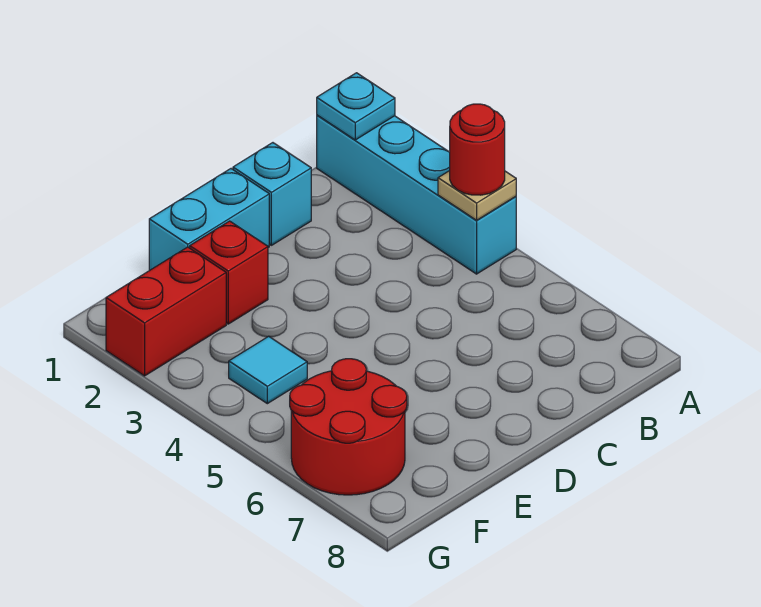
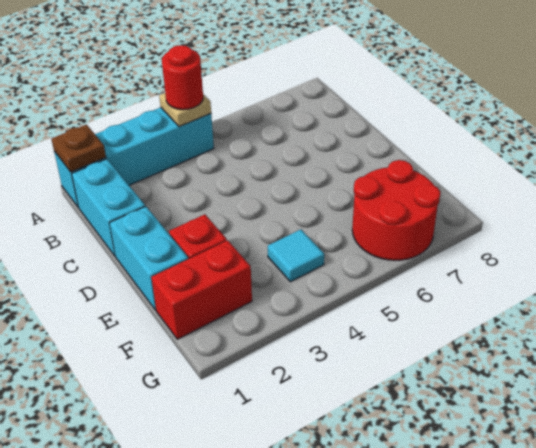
cyan plate A1 level 2 -> brown plate A1 level 2
cyan brick C1 level 1 -> cyan brick B1:C1 level 1
red brick F2:G2 level 1 -> red brick F1:F2 level 1

